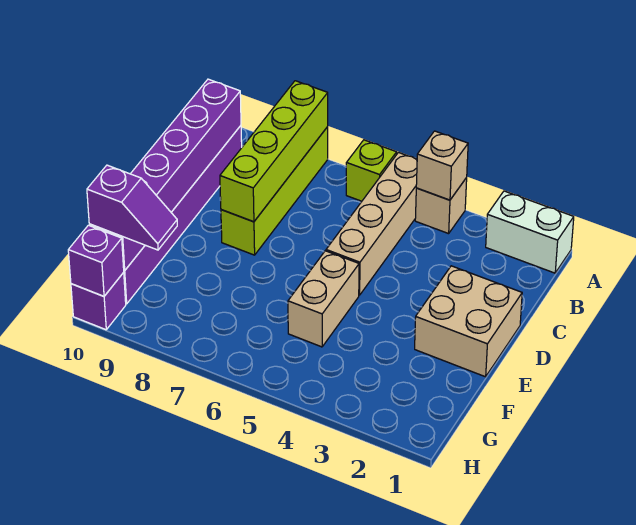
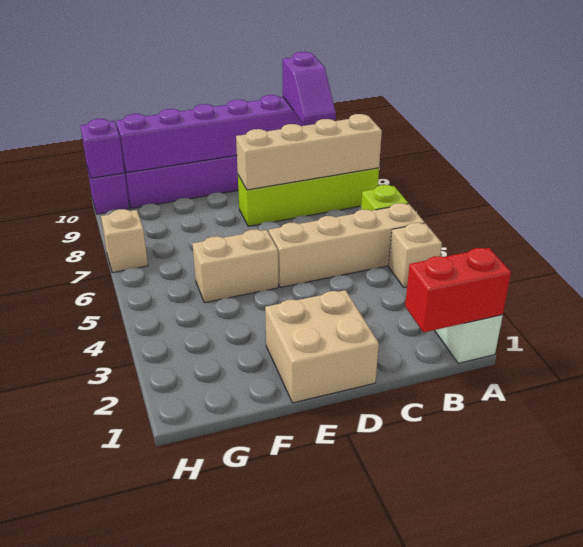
none -> red brick A1:B1 level 2
tan brick A4 level 2 -> tan brick H7 level 1
lime brick A8:D8 level 2 -> tan brick A8:D8 level 2
purple slope G9:G10 level 3 top 10 -> purple slope B9:B10 level 3 top 10

